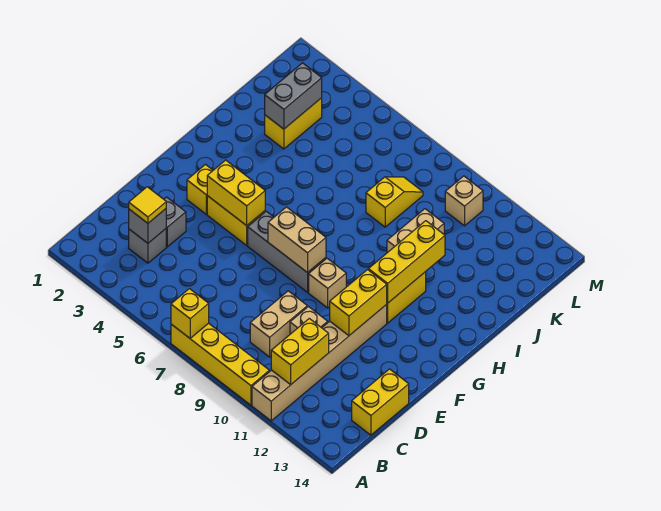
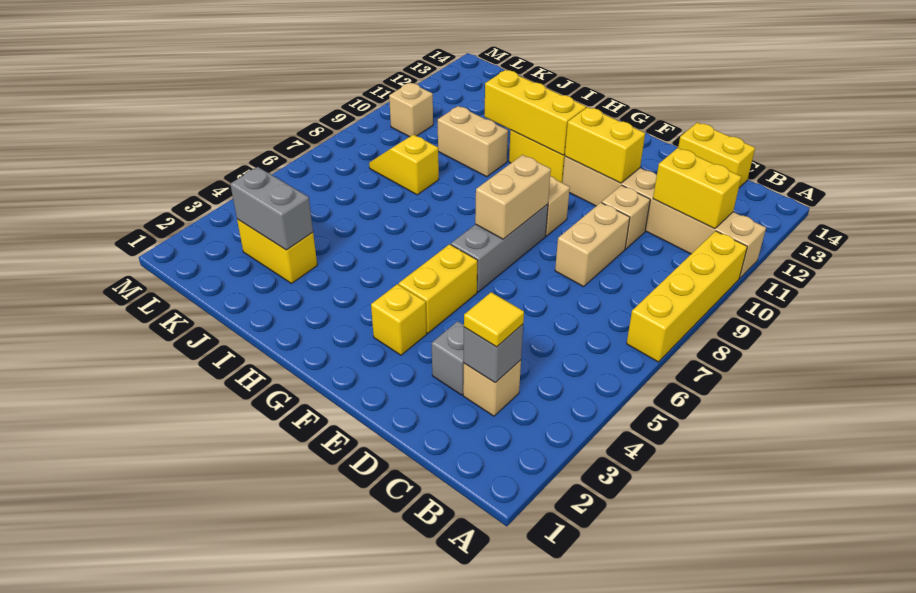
yellow brick A7 level 2 -> none
grey brick C3 level 1 -> tan brick C3 level 1
tan brick C9:D9 level 1 -> tan brick D8:D9 level 1
yellow brick F4:F5 level 2 -> none

